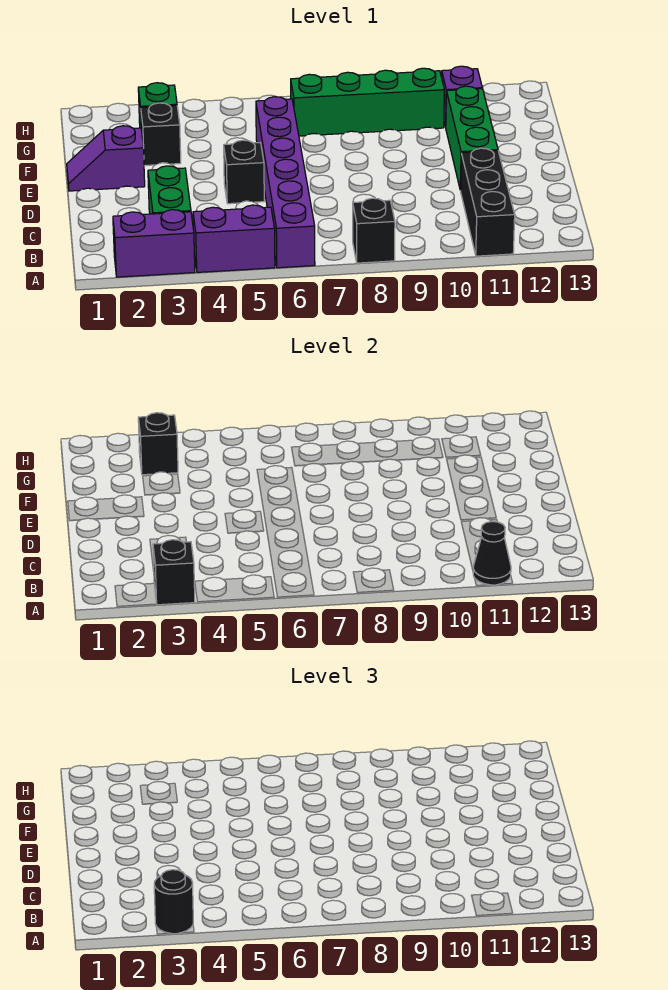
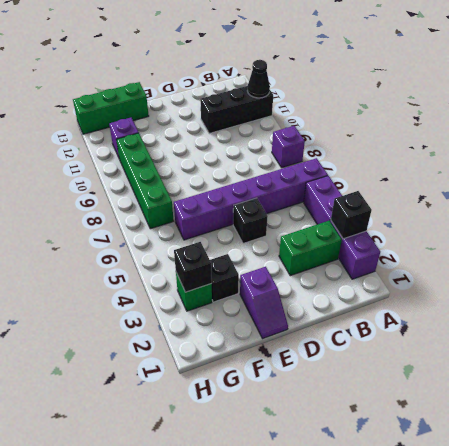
black round brick A3 level 3 -> none
black brick A8 level 1 -> purple brick A8 level 1
green brick D11:F11 level 1 -> green brick F13:H13 level 1

